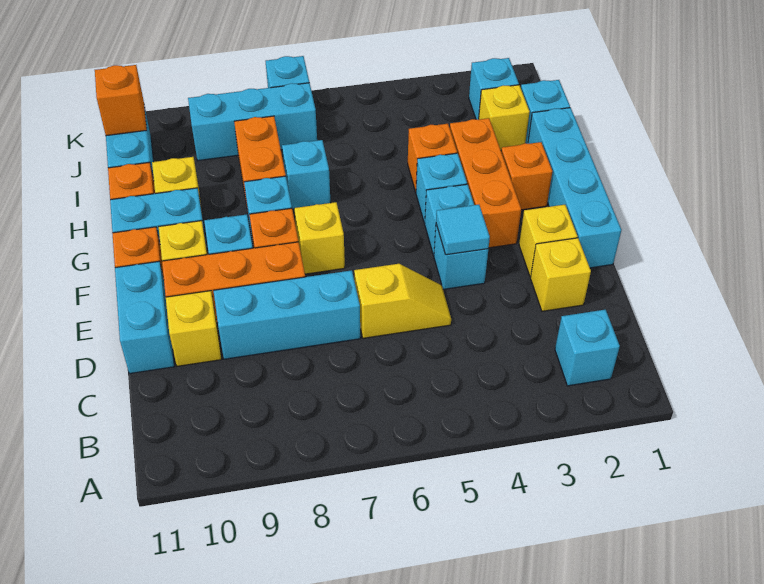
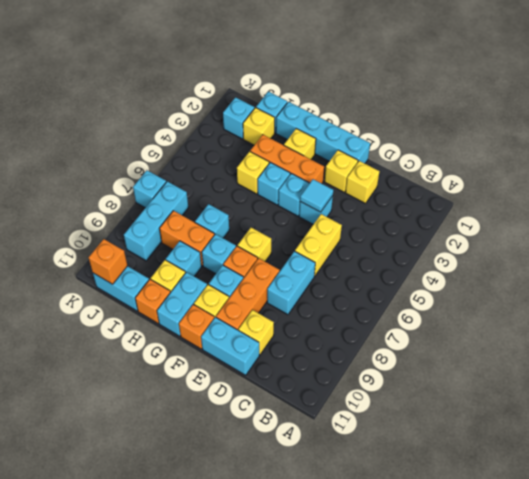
cyan brick B2 level 1 -> cyan brick H9 level 1
yellow slope D5:D6 level 1 top 6 -> yellow brick D5:D6 level 1
cyan brick D7:D9 level 1 -> cyan brick D7:D8 level 1
orange brick G2 level 1 -> yellow brick G2 level 1
orange brick H4 level 1 -> yellow brick H4 level 1

